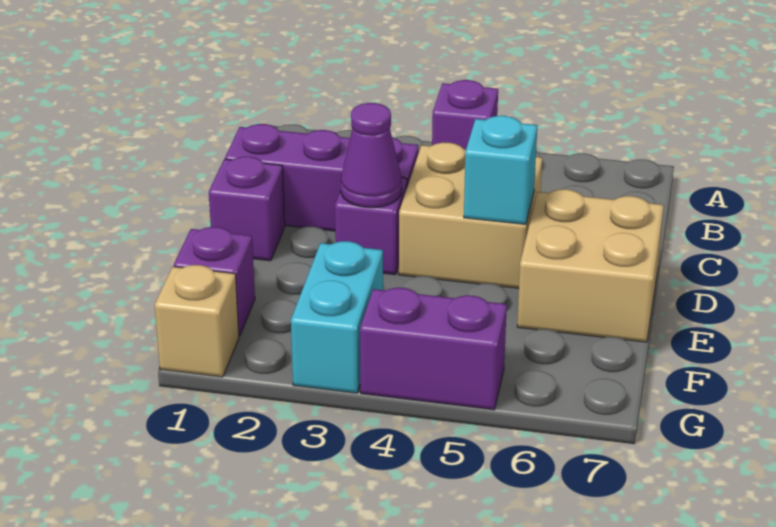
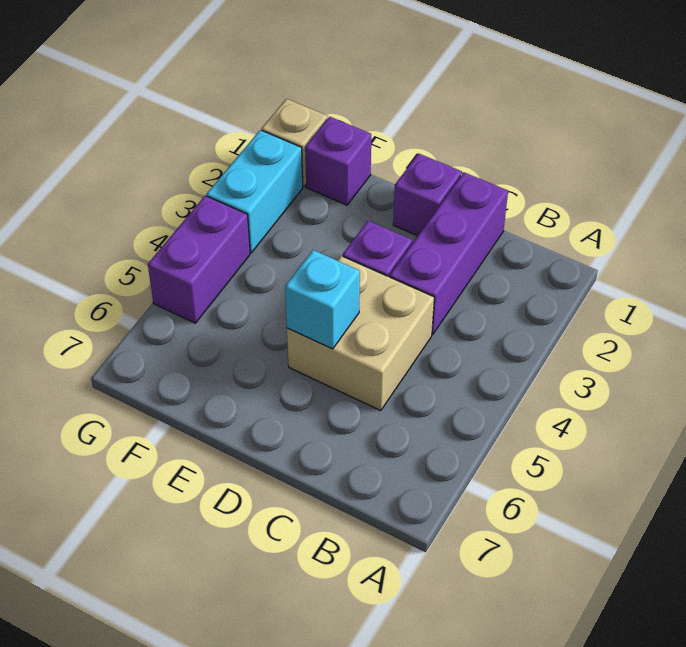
purple brick A4 level 1 -> none
purple cone D3 level 2 -> none
tan brick D6:E7 level 1 -> none
cyan brick F3:G3 level 1 -> cyan brick G2:G3 level 1

